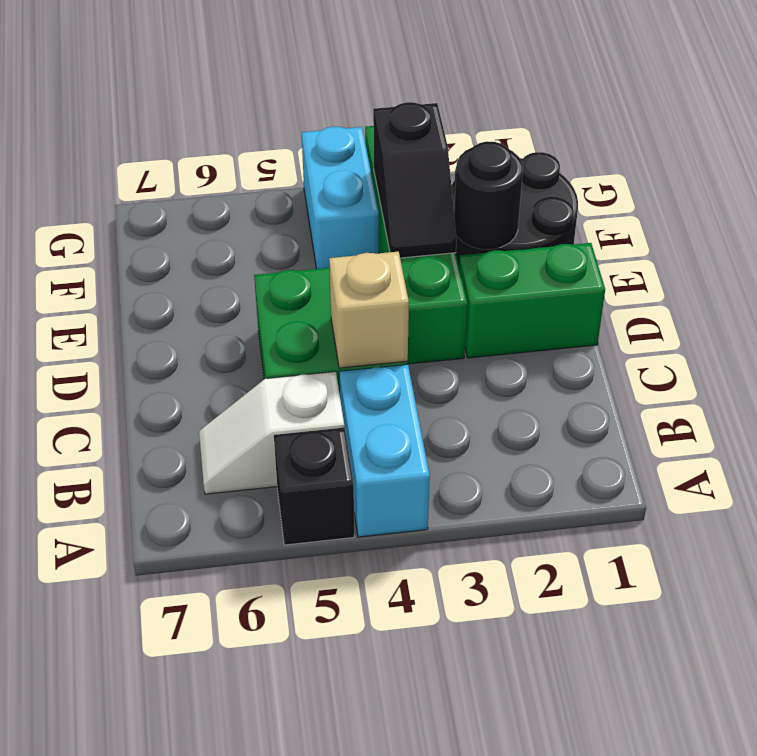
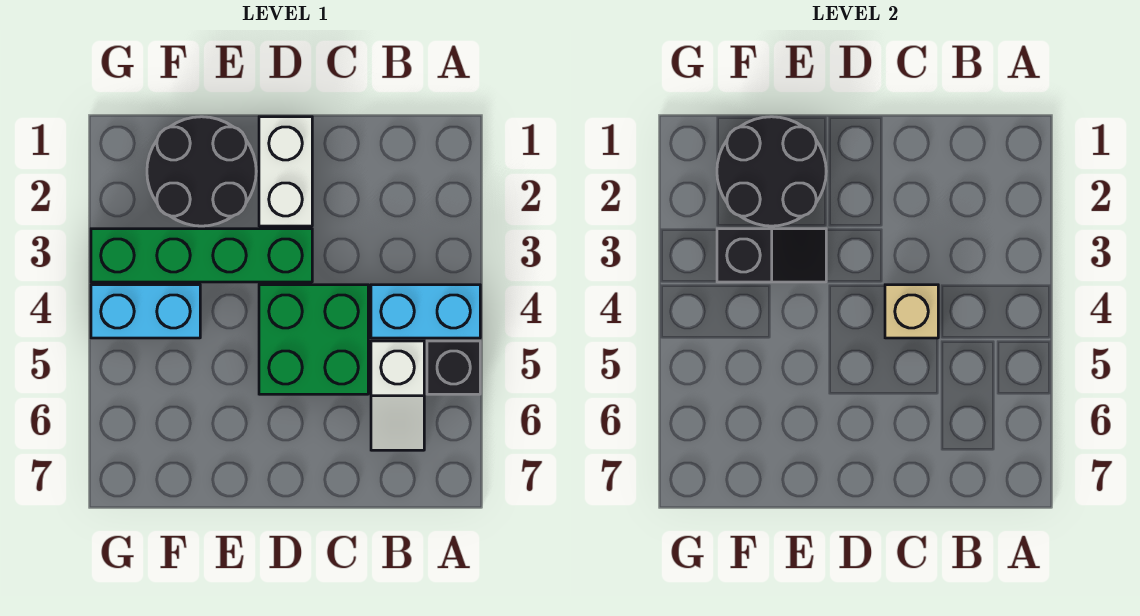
green brick D1:D2 level 1 -> white brick D1:D2 level 1
black round brick E2 level 2 -> black round brick E1:F2 level 2

